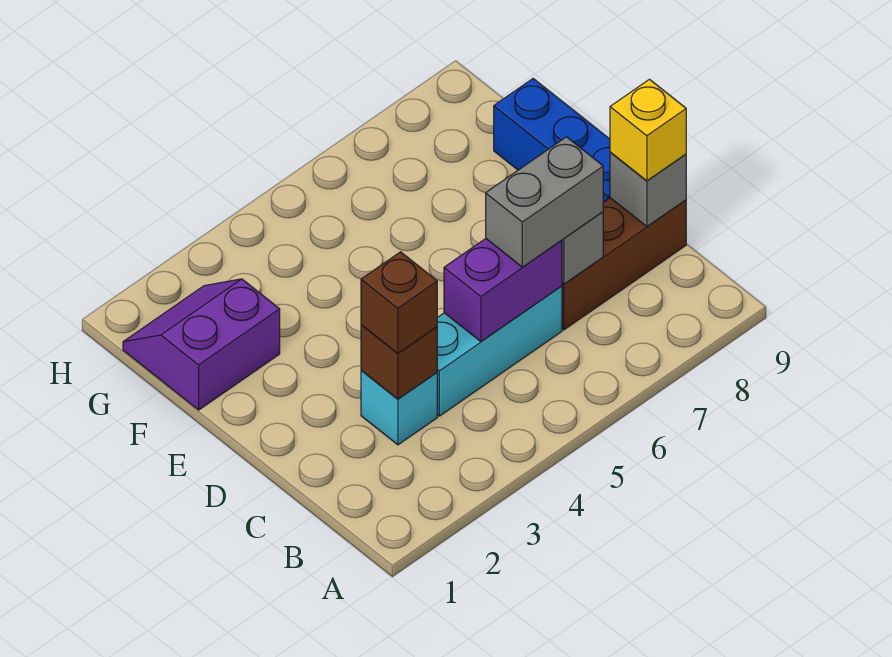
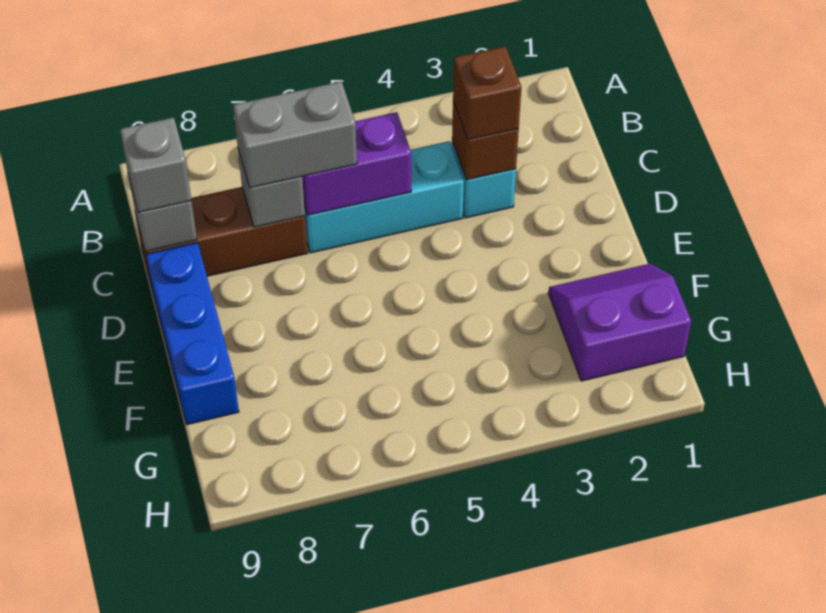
yellow brick C9 level 3 -> grey brick C9 level 3
purple slope F1:G2 level 1 top F -> purple slope F1:G2 level 1 top G

